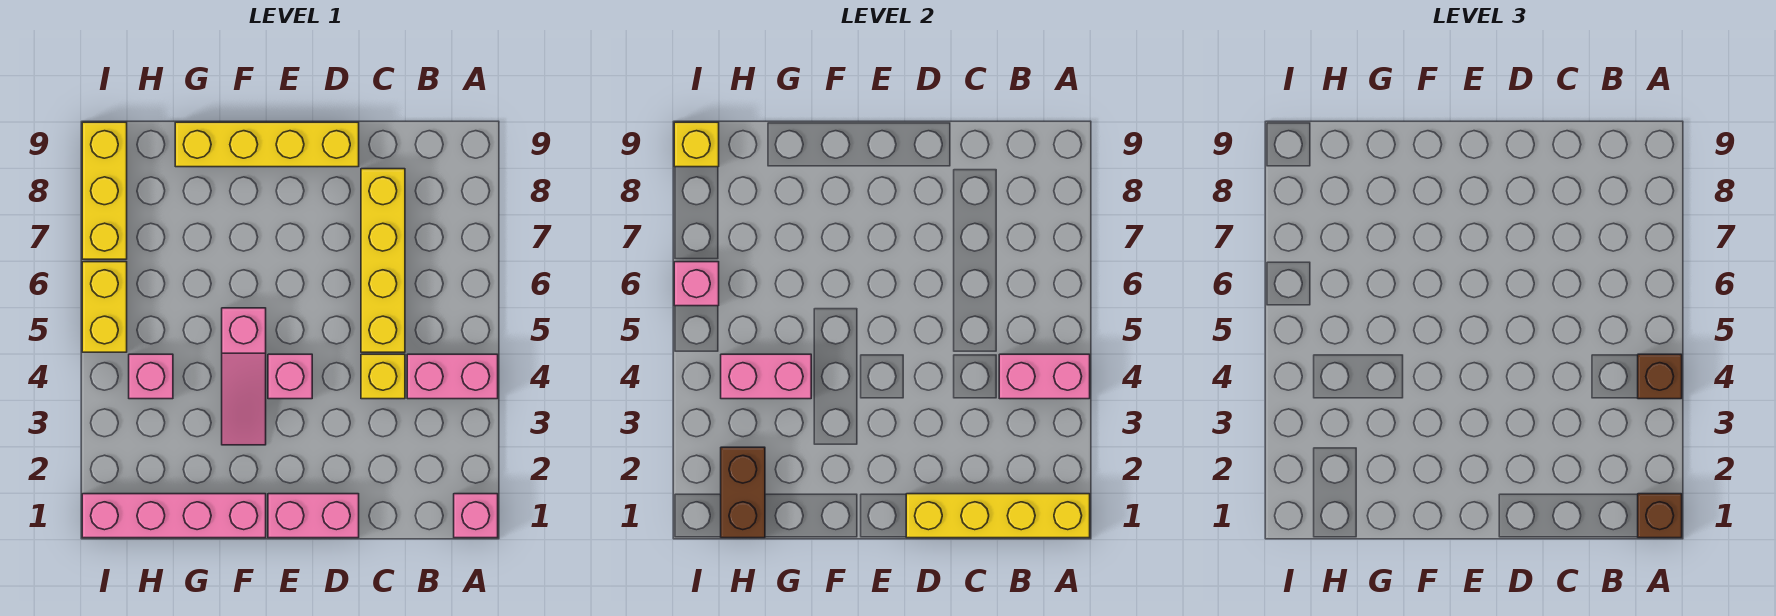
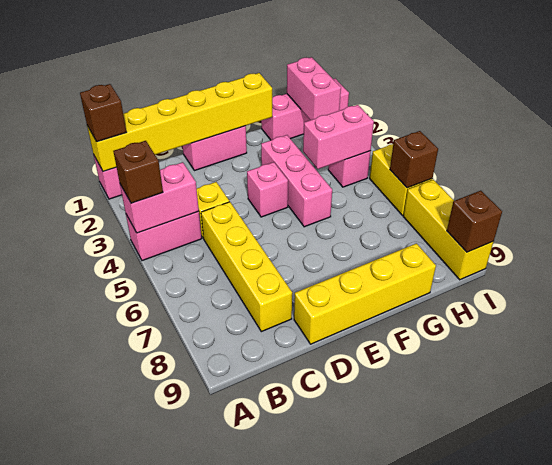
yellow brick A1:D1 level 2 -> yellow brick A1:F1 level 2
pink brick F1:I1 level 1 -> pink brick G1:I1 level 1
pink slope F3:F5 level 1 top 5 -> pink brick F3:F5 level 1
brown brick H1:H2 level 2 -> pink brick H1:H2 level 2
pink brick I6 level 2 -> brown brick I6 level 2
yellow brick I9 level 2 -> brown brick I9 level 2

